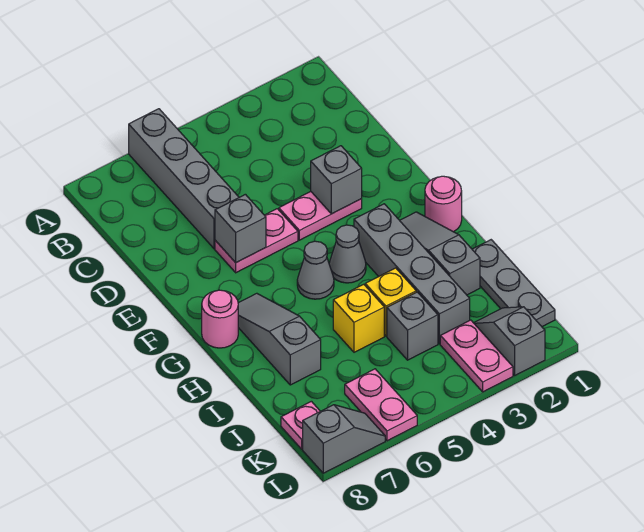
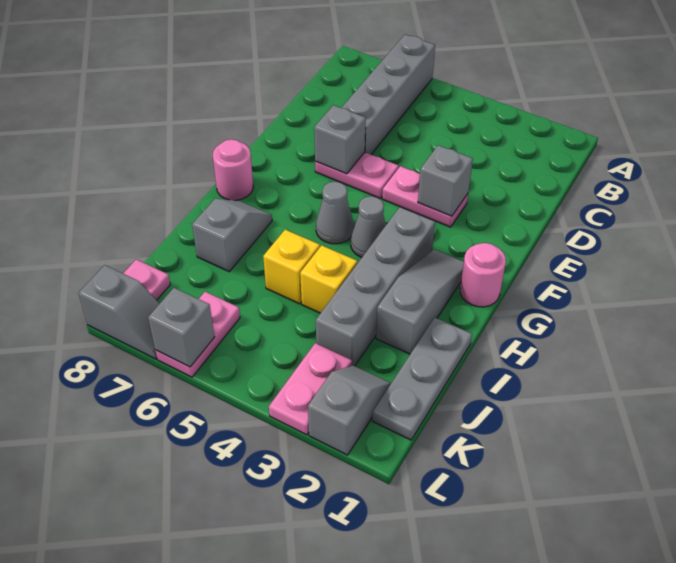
grey slope G7:I7 level 1 top I -> grey slope H7:I7 level 1 top I
grey brick J4 level 1 -> grey brick L6 level 2

